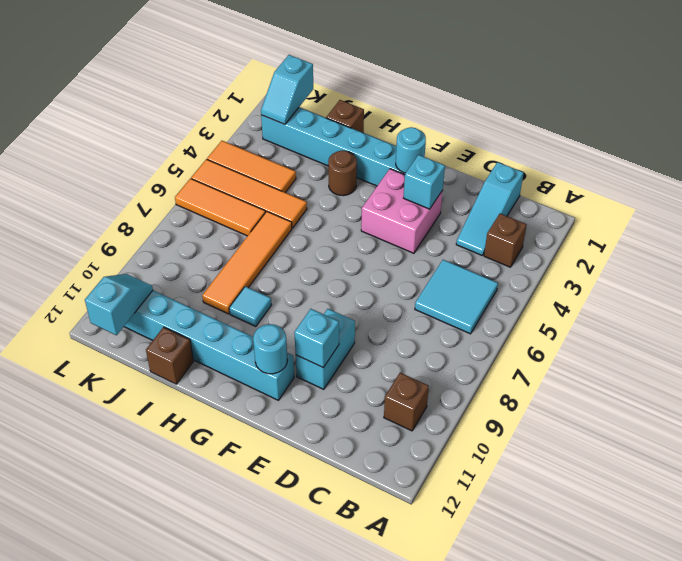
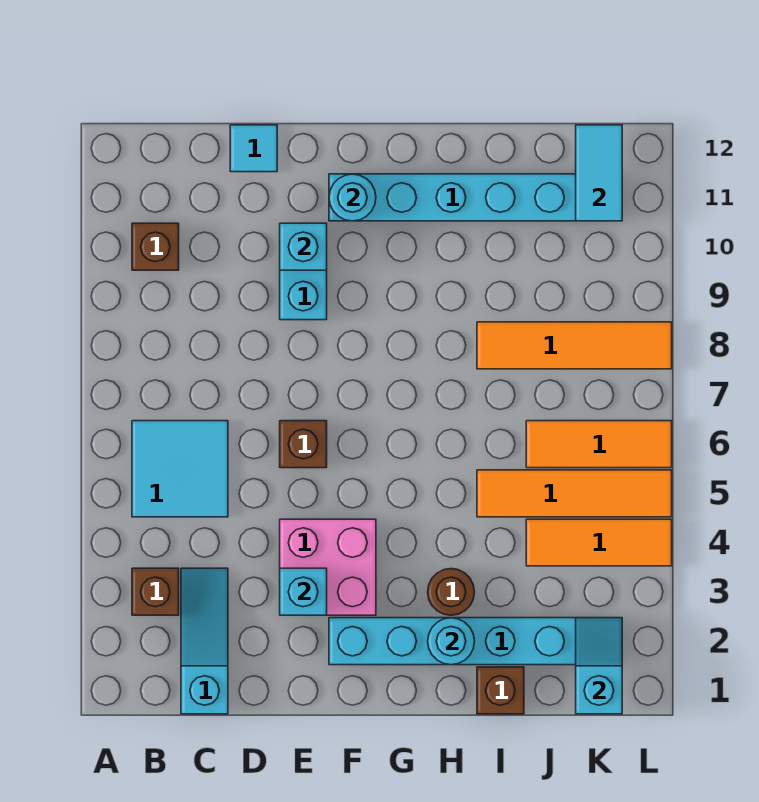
cyan round brick F2 level 2 -> cyan round brick H2 level 2
cyan tile H9 level 1 -> cyan tile D12 level 1
orange tile I6:I9 level 1 -> orange tile I8:L8 level 1
brown brick I12 level 1 -> brown brick E6 level 1
cyan slope K11:K12 level 2 top 12 -> cyan tile K11:K12 level 2

